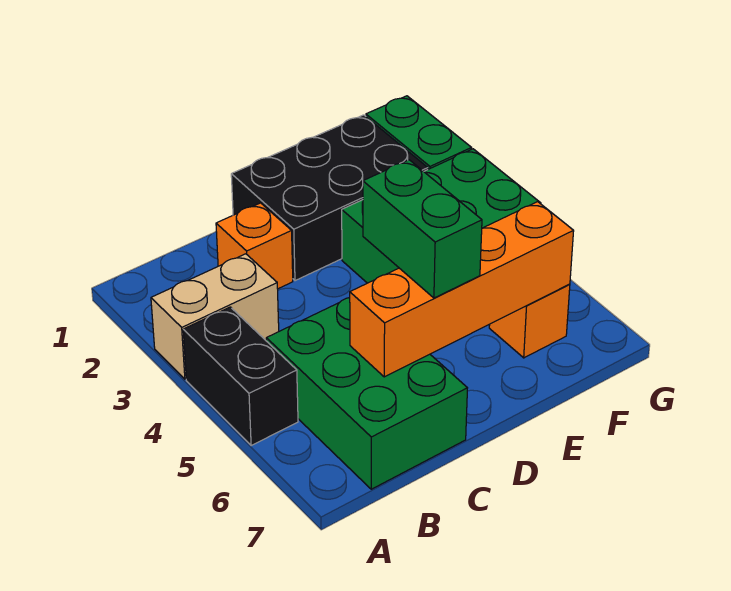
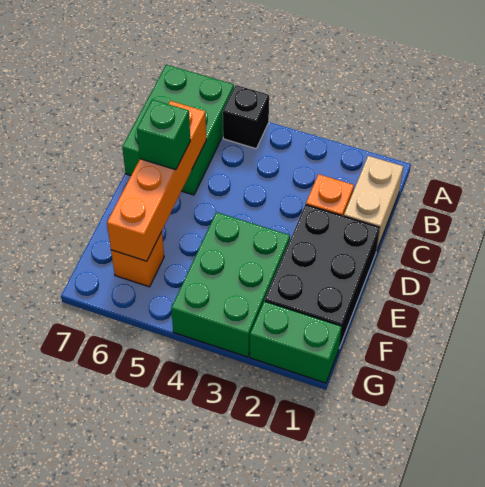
tan brick A3:B3 level 1 -> tan brick B1:C1 level 1
black brick A4:A5 level 1 -> black brick A5 level 1
green brick B5:C7 level 1 -> green brick A6:C7 level 1
green brick D5:D6 level 3 -> green brick D6 level 3

